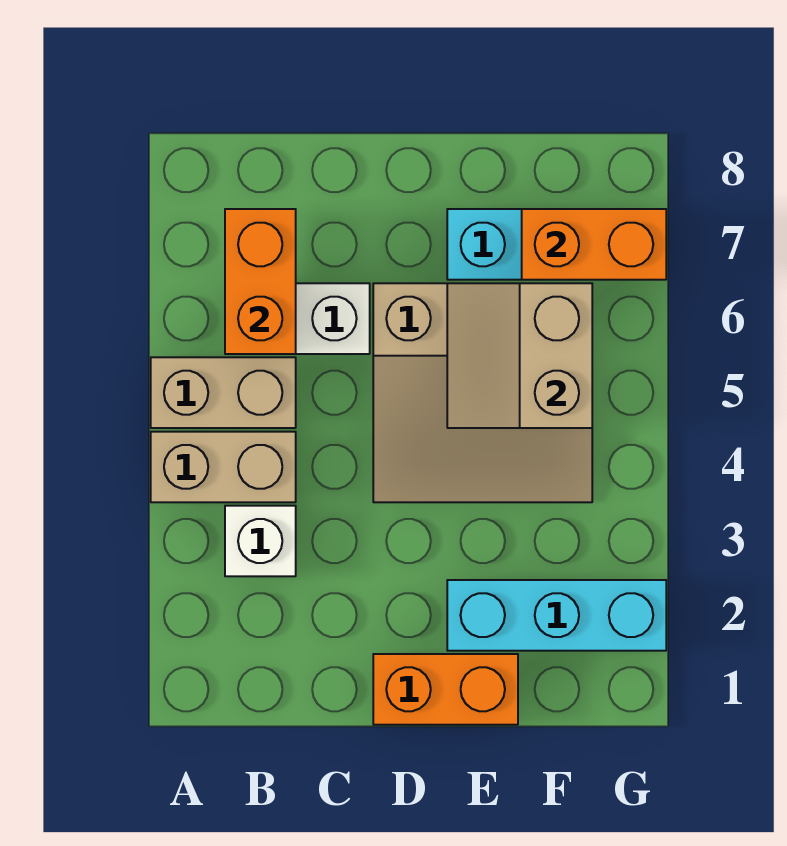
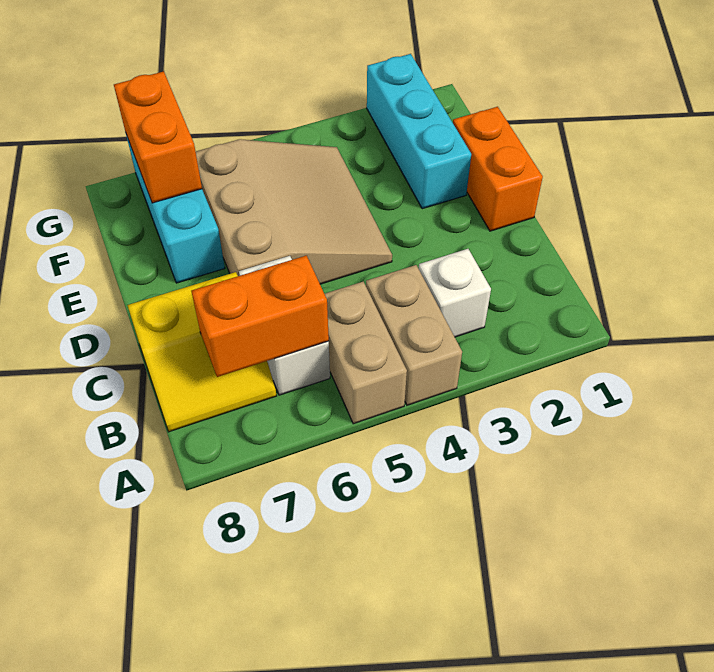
none -> yellow slope B7:C8 level 1 top C
tan slope E5:F6 level 2 top F -> none

